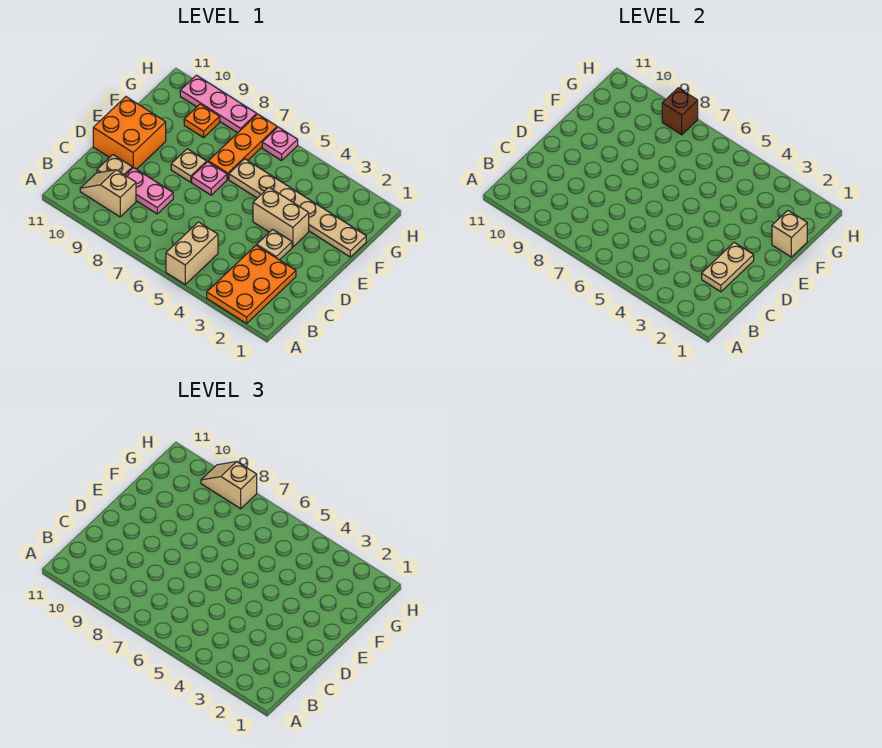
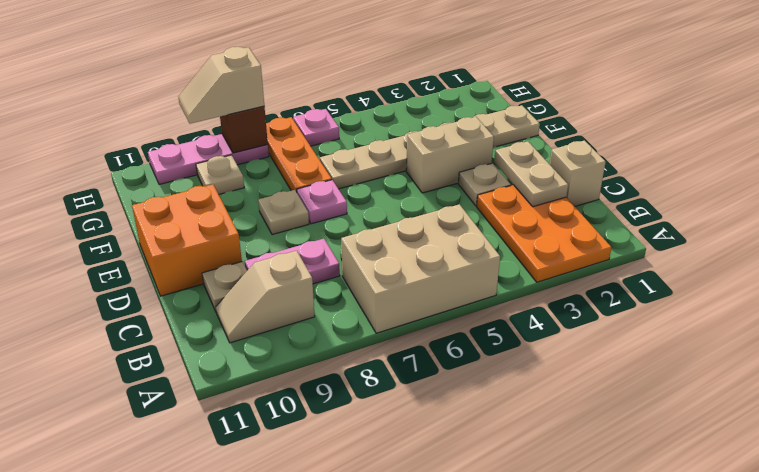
tan brick A5:B5 level 1 -> tan brick A5:B7 level 1
tan brick F1 level 2 -> tan brick C1 level 1
orange plate G9 level 1 -> tan plate G9 level 1

